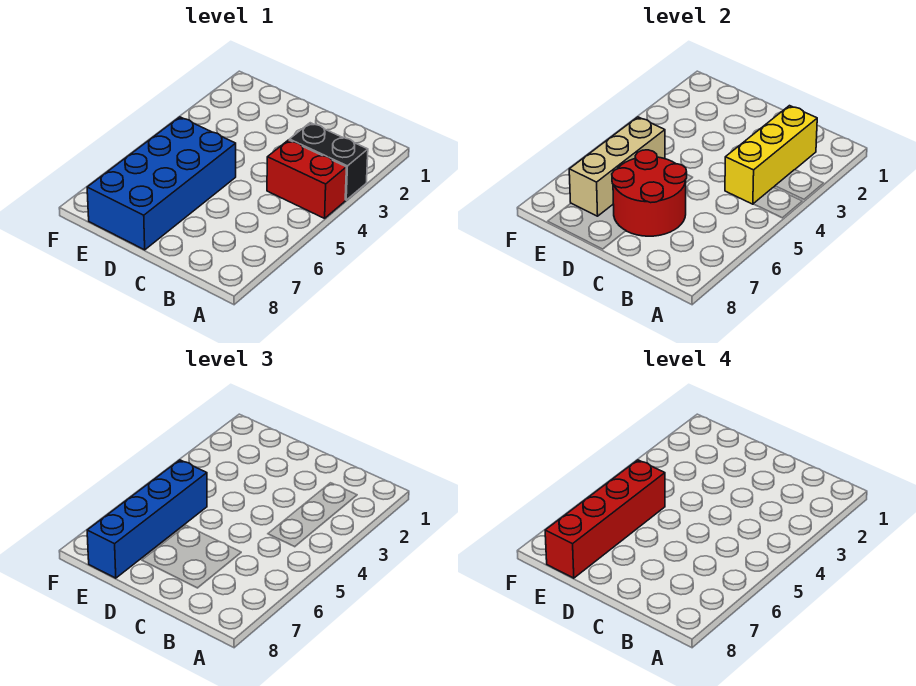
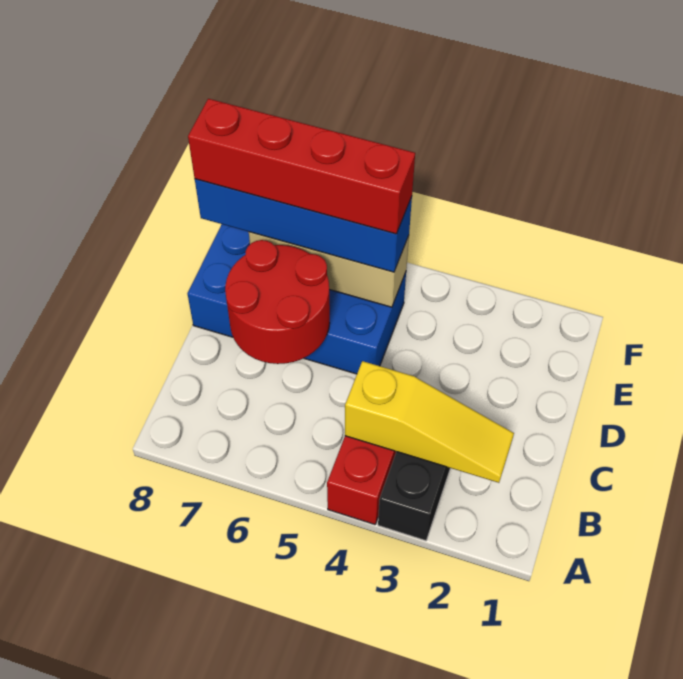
yellow brick B2:B4 level 2 -> yellow slope B2:B4 level 2 top 4

